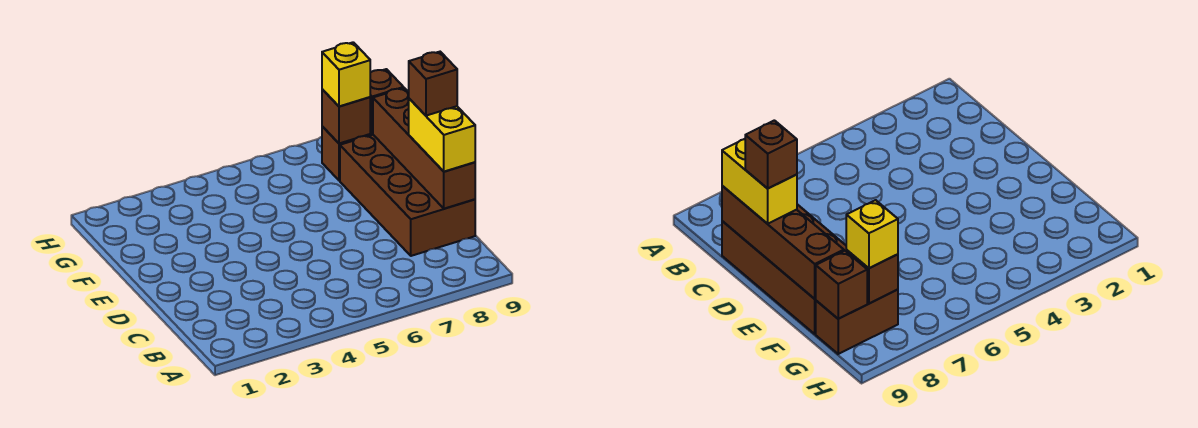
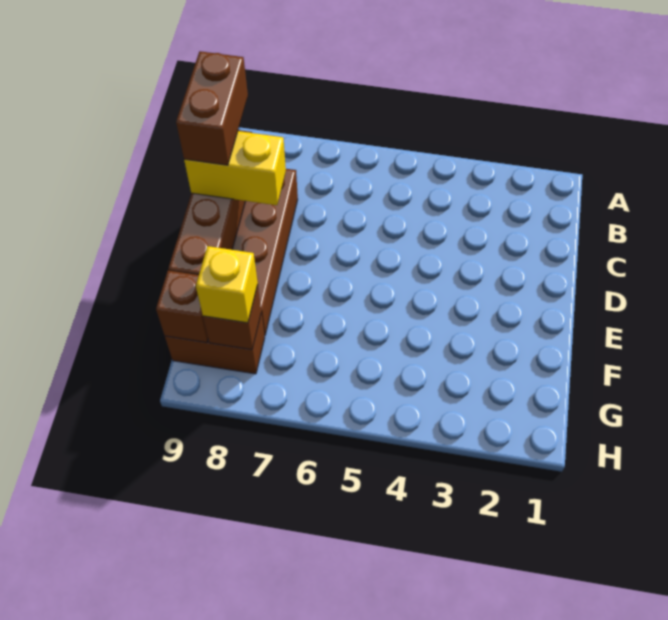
yellow brick C9:D9 level 3 -> yellow brick D8:D9 level 3
brown brick D9 level 4 -> brown brick C9:D9 level 4

